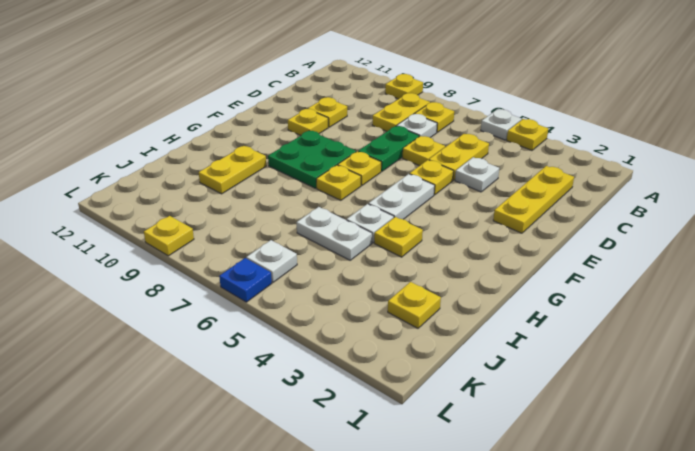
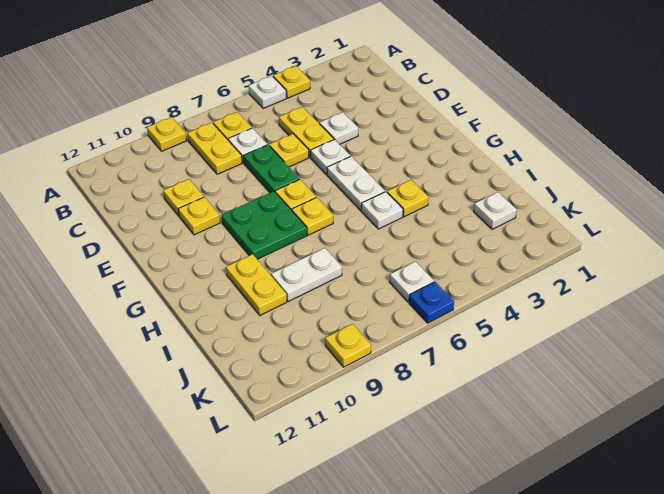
yellow plate C2:E2 level 1 -> none
yellow plate E5 level 1 -> white plate E5 level 1
white plate I5:I6 level 1 -> white plate I8:I9 level 1
yellow plate J2 level 1 -> white plate J2 level 1

